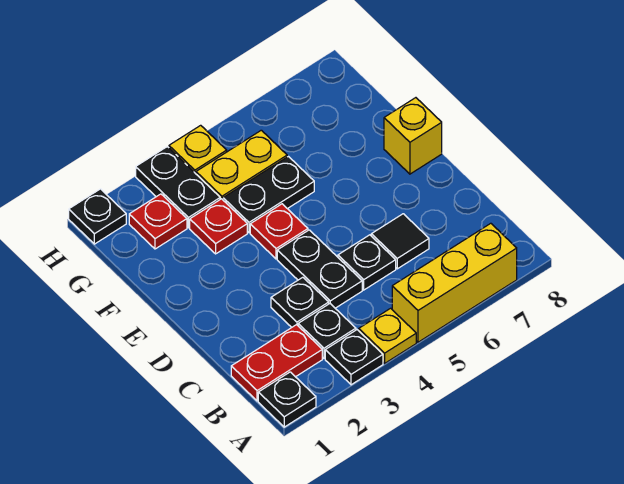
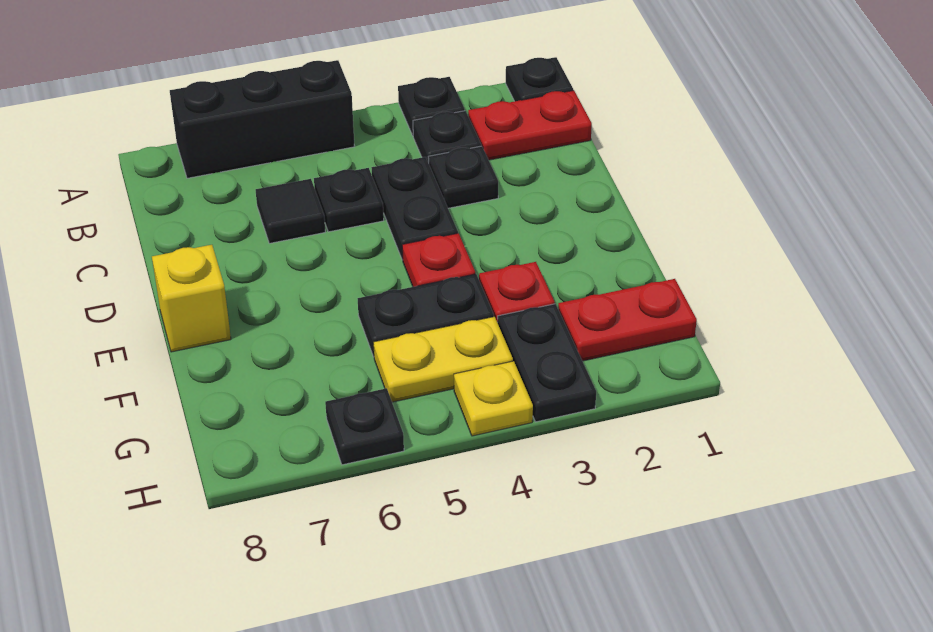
yellow plate A4 level 1 -> none
yellow brick A5:A7 level 1 -> black brick A5:A7 level 1
red plate G2 level 1 -> red plate G1:G2 level 1
black plate H1 level 1 -> black plate H6 level 1

